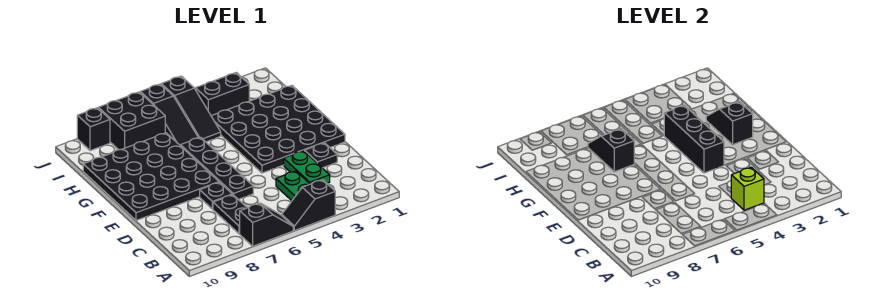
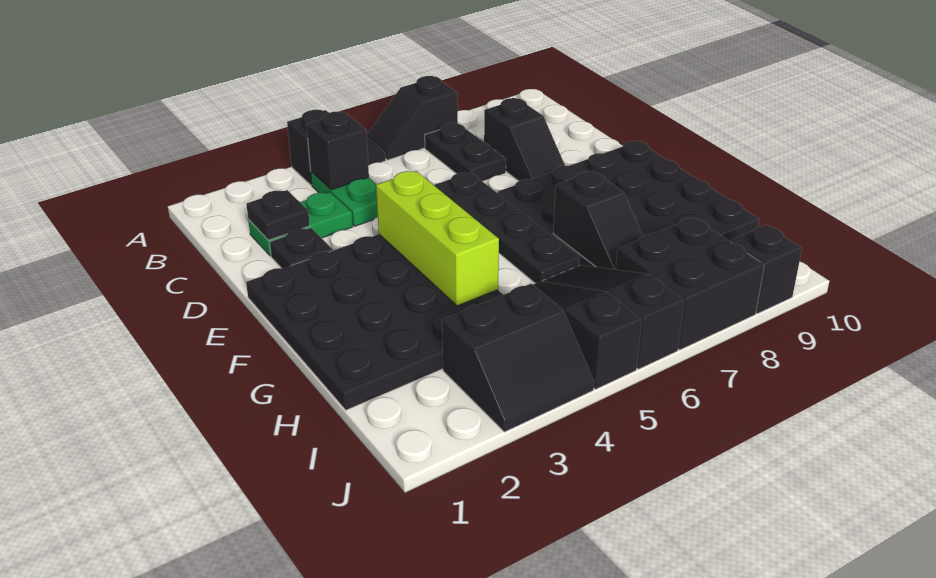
lime brick B4 level 2 -> black brick B4 level 2
green plate C3:D3 level 1 -> green plate C2:C3 level 1
black plate D7 level 1 -> black plate C2 level 2
black brick E4:G4 level 2 -> lime brick E4:G4 level 2
black slope F2:G2 level 2 top F -> black slope C8:D8 level 1 top C

